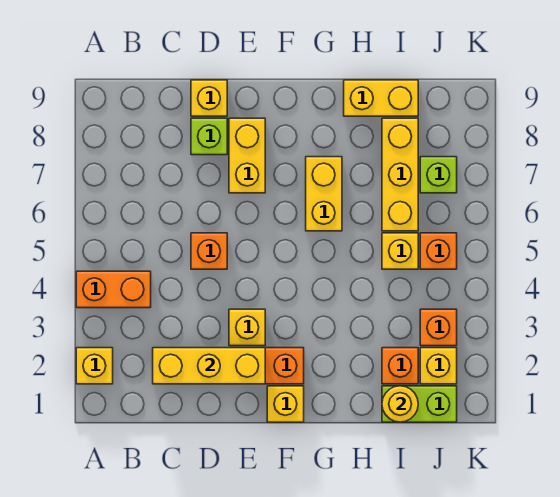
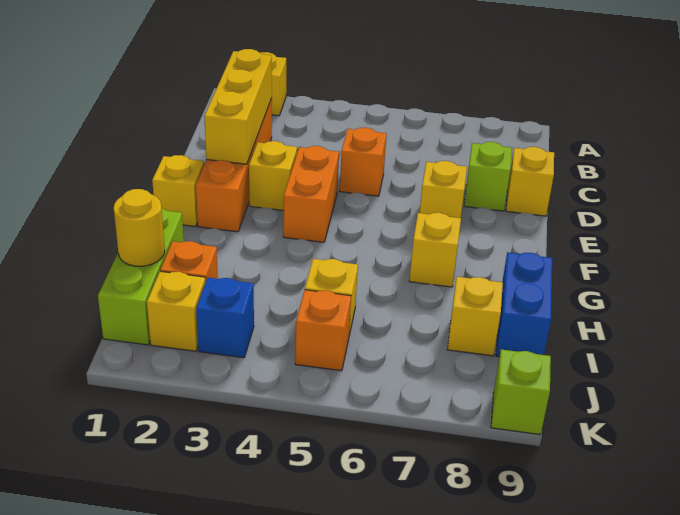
orange brick A4:B4 level 1 -> orange brick E4:F4 level 1
yellow brick E7:E8 level 1 -> yellow brick E7 level 1
yellow brick G6:G7 level 1 -> yellow brick G7 level 1
yellow brick H9:I9 level 1 -> blue brick H9:I9 level 1
lime brick I1:J1 level 1 -> lime brick H1:J1 level 1
yellow brick I6:I8 level 1 -> yellow brick I8 level 1
orange brick J3 level 1 -> blue brick J3 level 1
lime brick J7 level 1 -> lime brick K9 level 1

